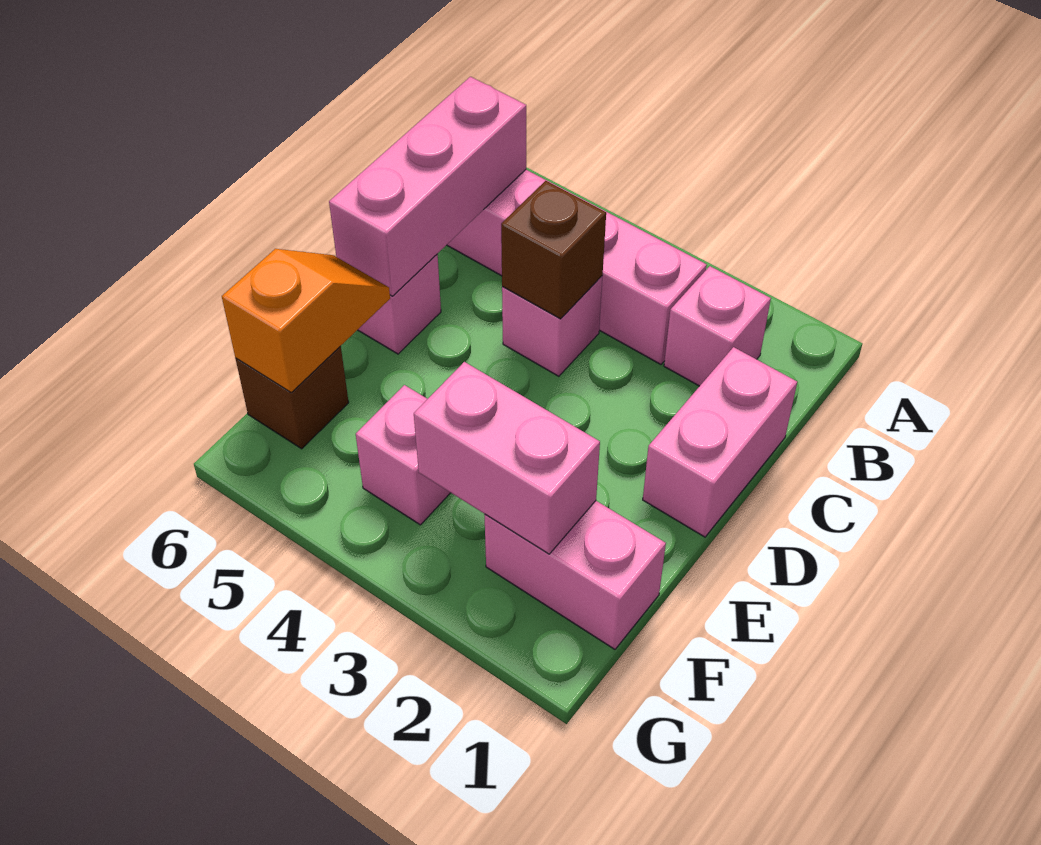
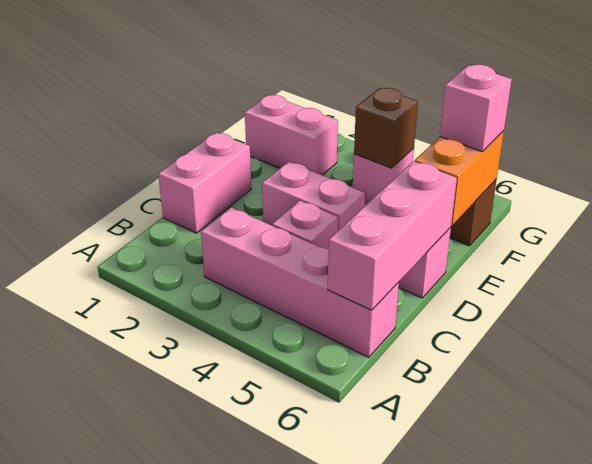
pink brick B2 level 1 -> pink brick F6 level 3
brown brick C4 level 2 -> brown brick F4 level 2
orange slope E6:F6 level 2 top F -> orange brick E6:F6 level 2
pink brick F2:F3 level 2 -> pink brick D3:D4 level 1

